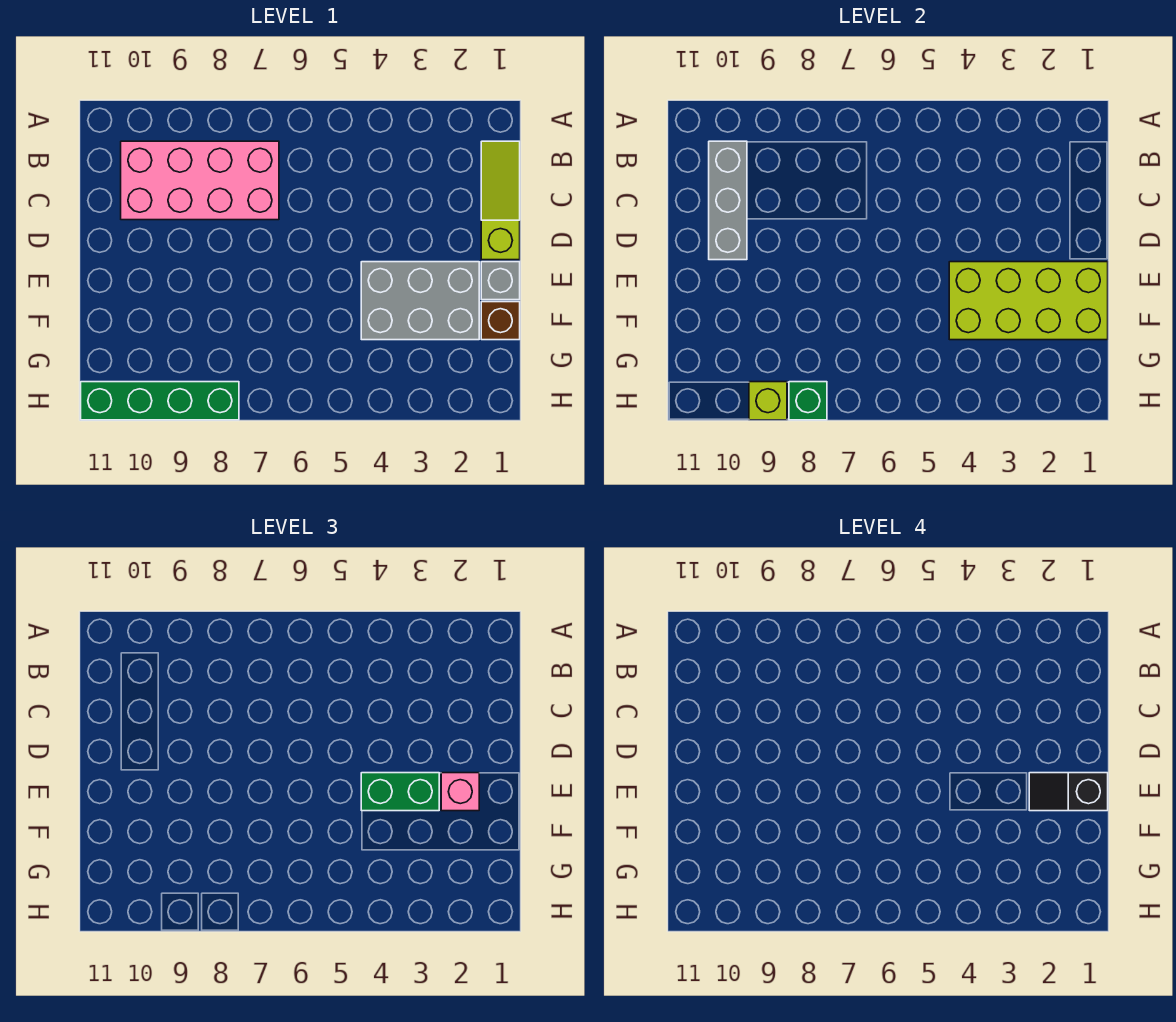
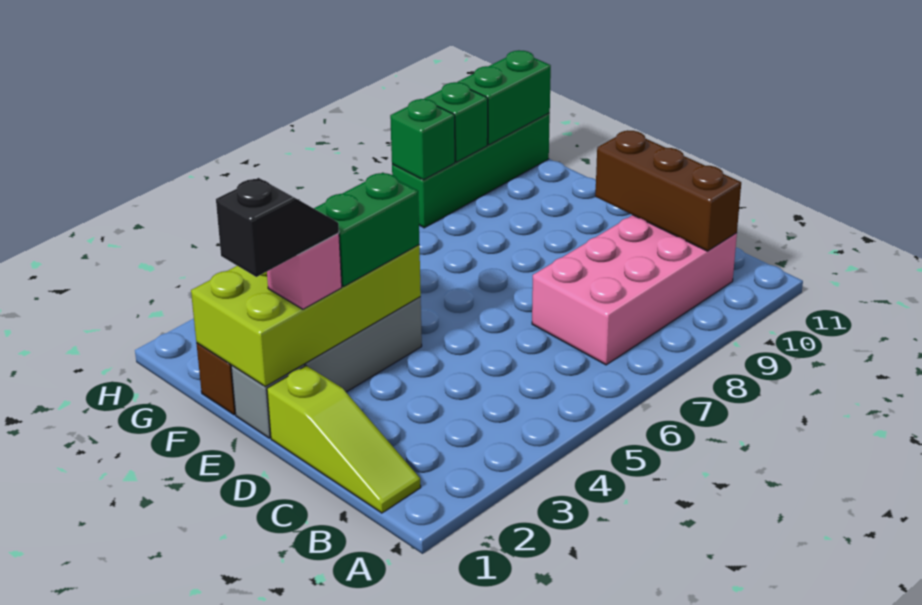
grey brick B10:D10 level 2 -> brown brick B10:D10 level 2
lime brick H9 level 2 -> green brick H9 level 2
none -> green brick H10:H11 level 2

